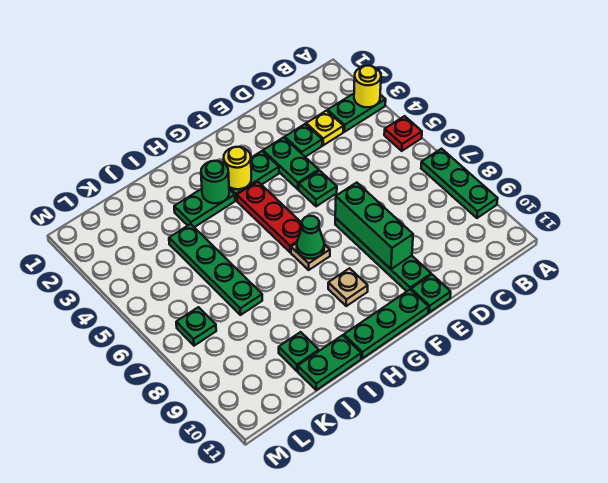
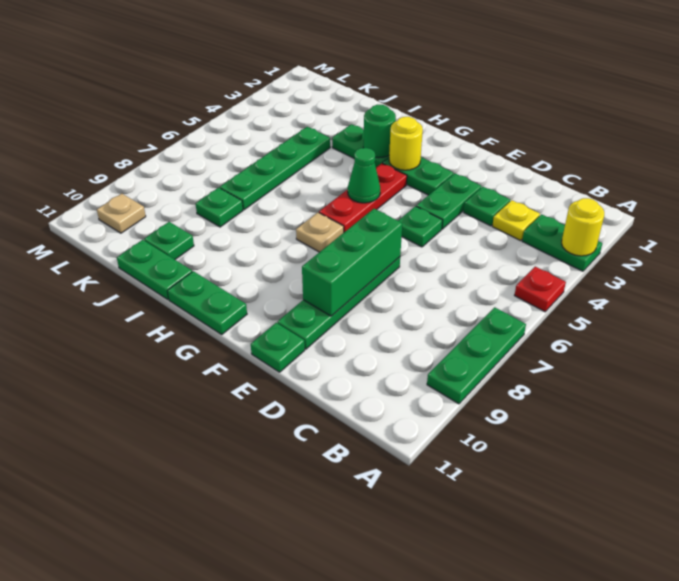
green plate F11:H11 level 1 -> green plate G11:H11 level 1
green cone G7 level 2 -> green cone G5 level 2
tan plate G9 level 1 -> tan plate L10 level 1
green plate L7 level 1 -> green plate J8 level 1

